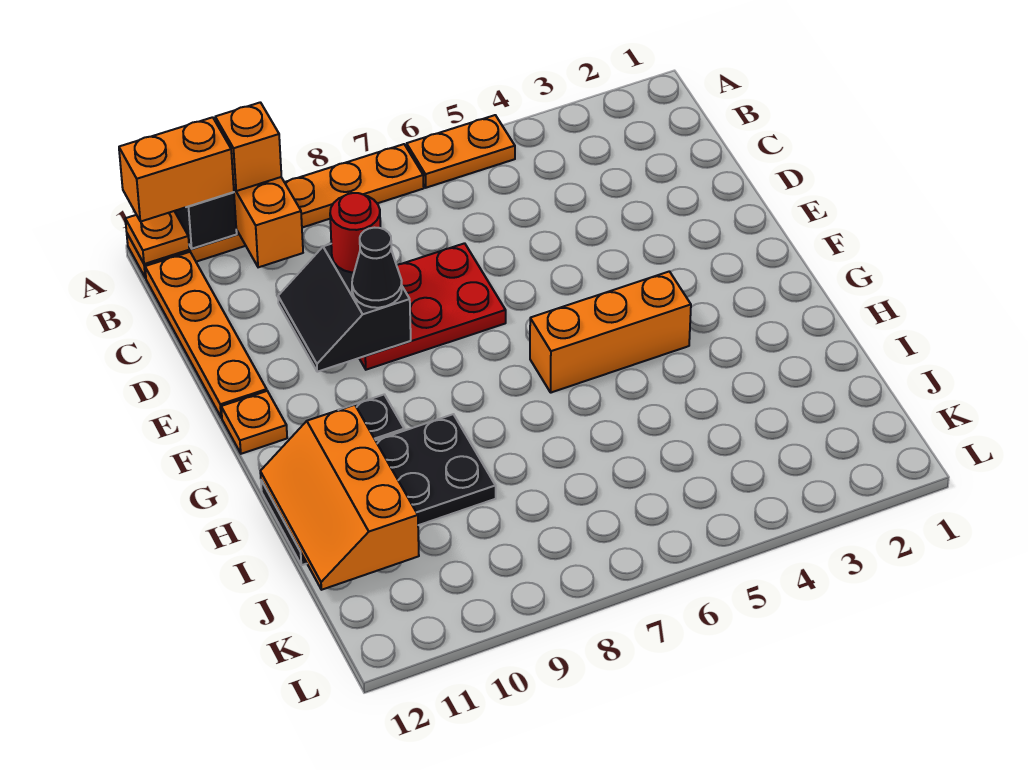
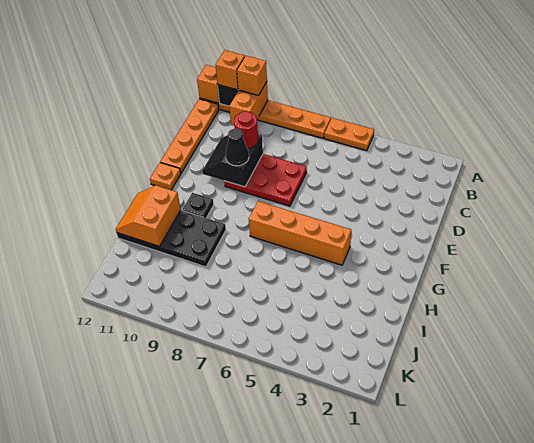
orange brick A11:A12 level 3 -> orange brick A11 level 3
orange plate A12 level 2 -> orange brick A12 level 2
orange brick G4:G6 level 1 -> orange brick G4:G7 level 1
orange slope H11:J12 level 2 top 11 -> orange slope H11:I12 level 2 top 11

